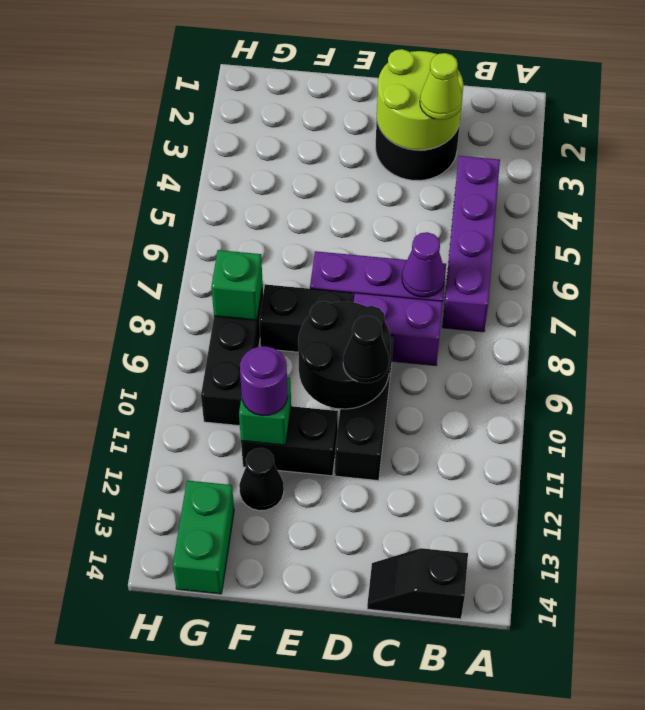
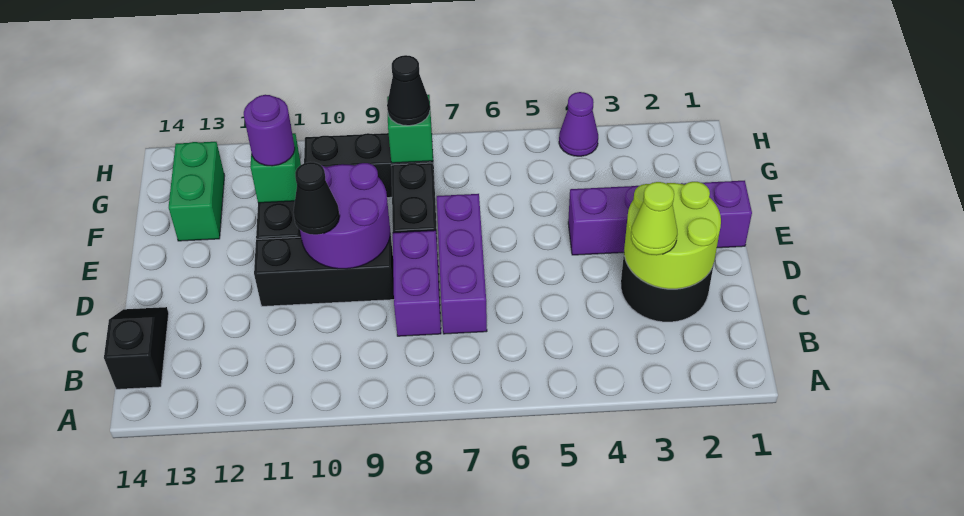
purple brick B4:B7 level 1 -> purple brick E1:E4 level 1
purple cone C7 level 2 -> purple cone H4 level 1
black round brick D9:E10 level 2 -> purple round brick D9:E10 level 2
black cone F12 level 1 -> black cone G8 level 3
green brick G13:G14 level 1 -> green brick F13:G13 level 1

